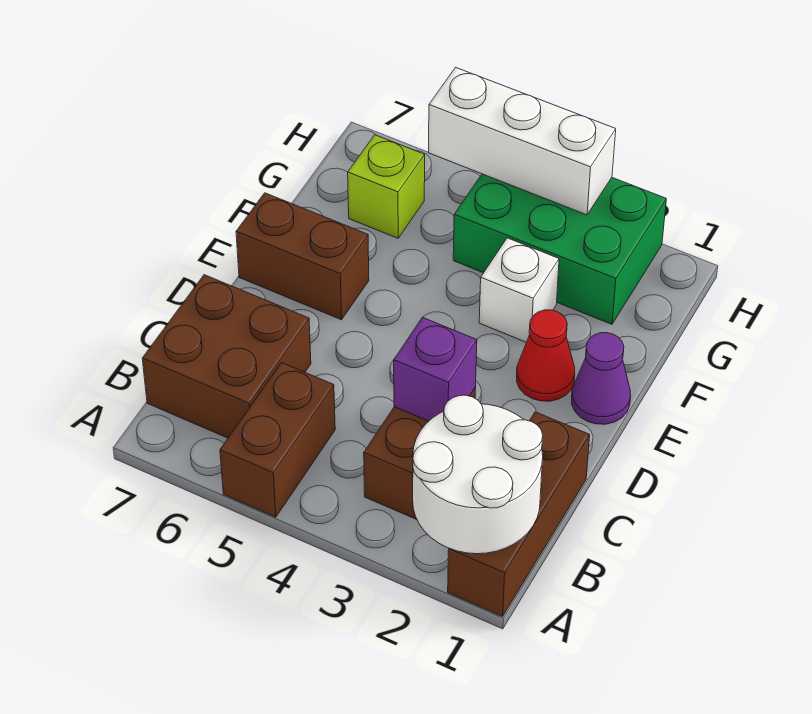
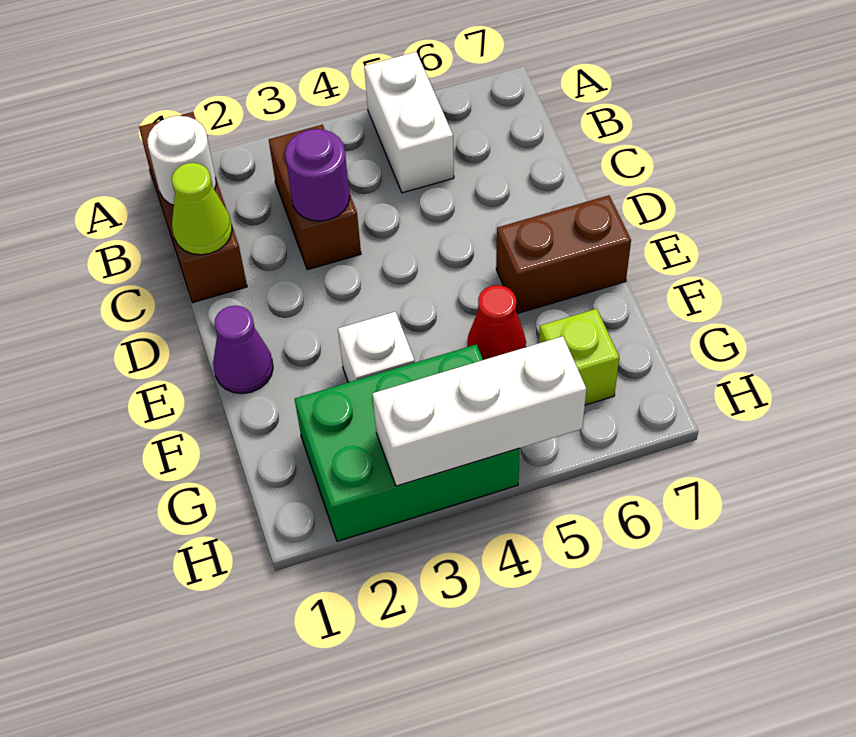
white round brick A1:B2 level 2 -> white round brick B1 level 2
brown brick A5:B5 level 1 -> white brick A5:B5 level 1
brown brick B6:C7 level 1 -> none
none -> lime cone C1 level 2
purple brick C3 level 2 -> purple round brick C3 level 2
red cone E2 level 1 -> red cone F5 level 1

